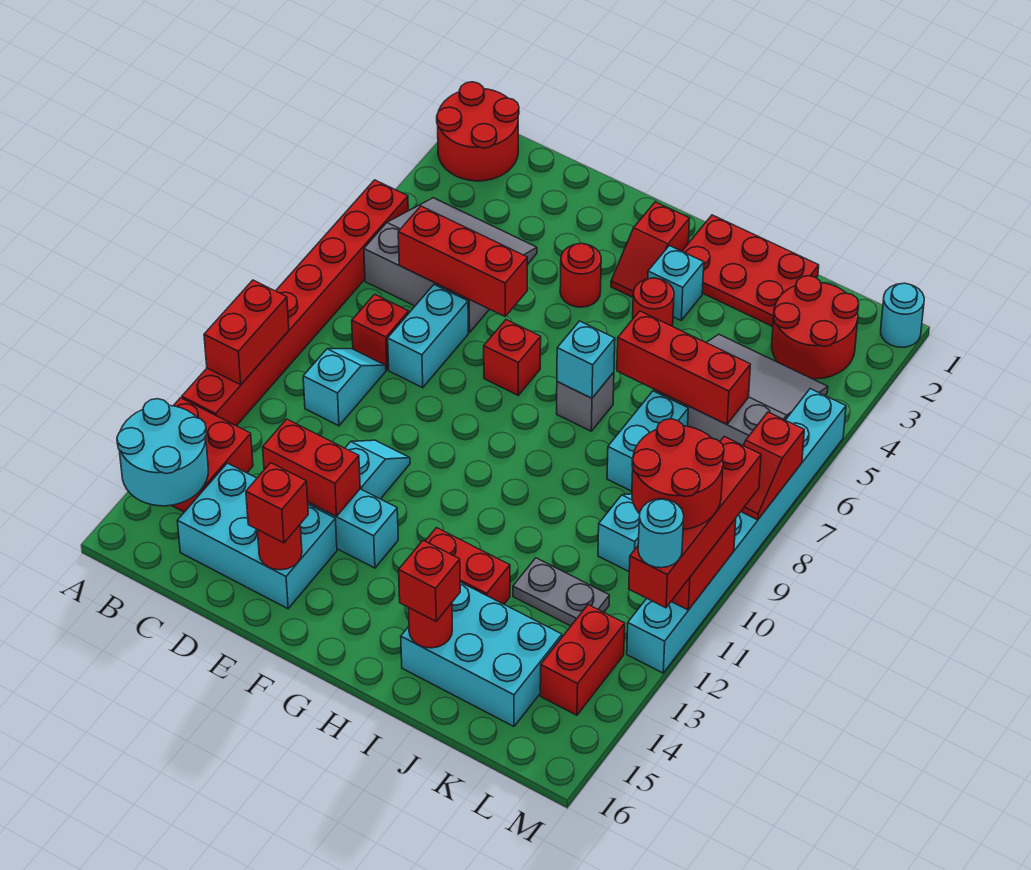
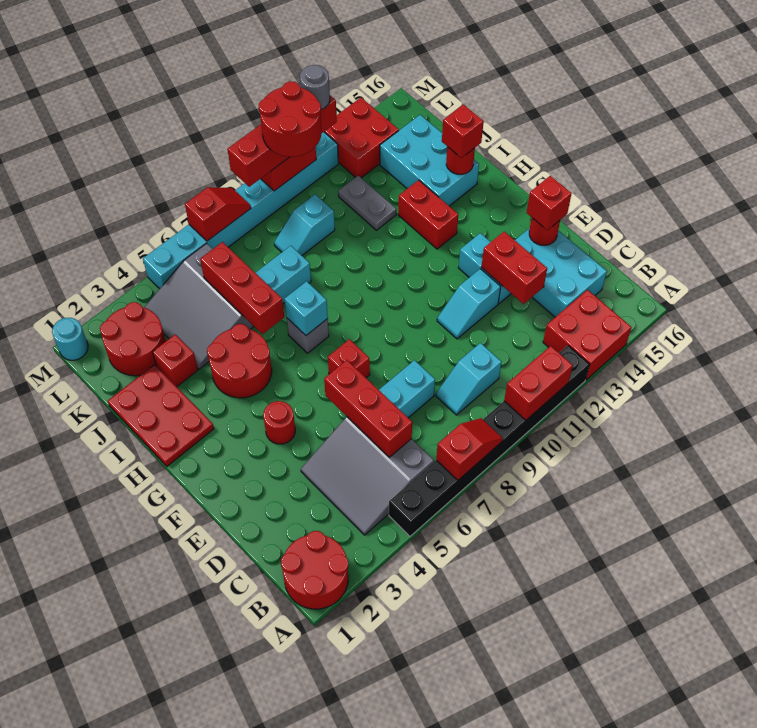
red brick A5:A12 level 1 -> black brick A5:A12 level 1
cyan round brick A14:B15 level 2 -> none
red brick C8 level 1 -> red brick J3 level 1
red slope G2:G3 level 1 top 2 -> red slope A7:A8 level 2 top 7
cyan brick H3 level 1 -> none
red round brick H4 level 1 -> red round brick H4:I5 level 1
red brick L13:L14 level 1 -> red brick L13:M14 level 1
cyan round brick M12 level 4 -> grey round brick M12 level 4

